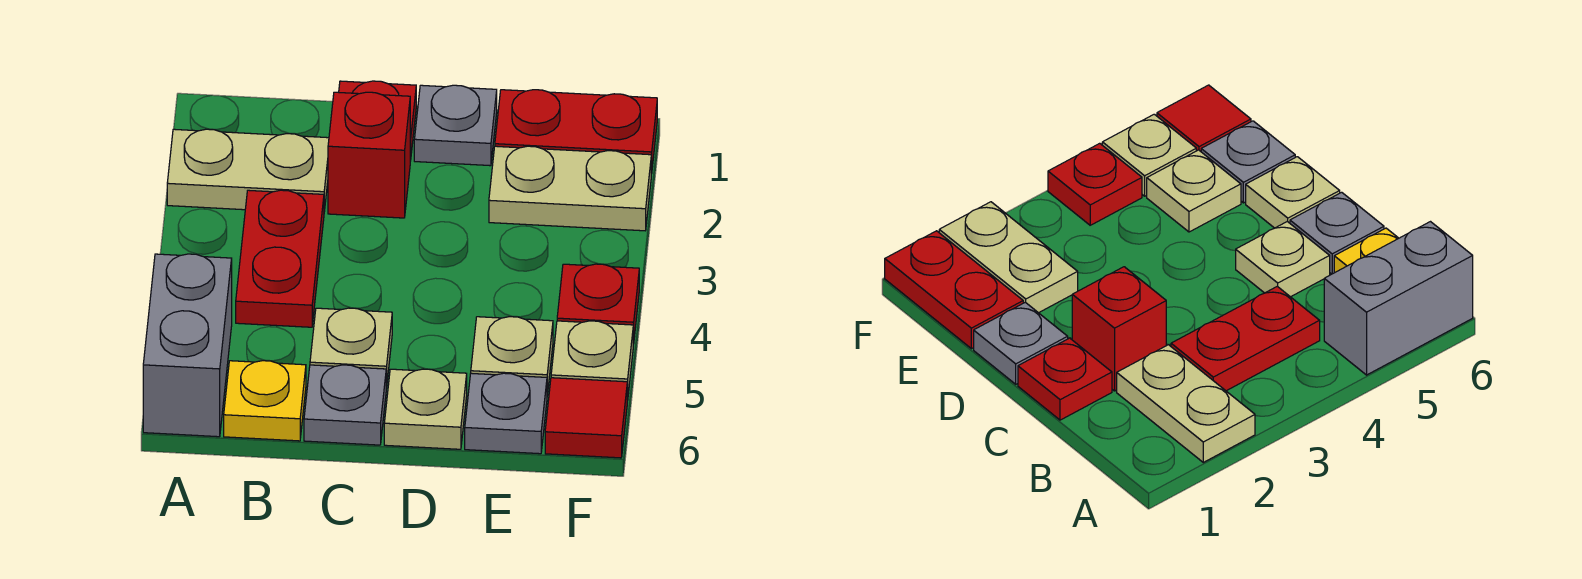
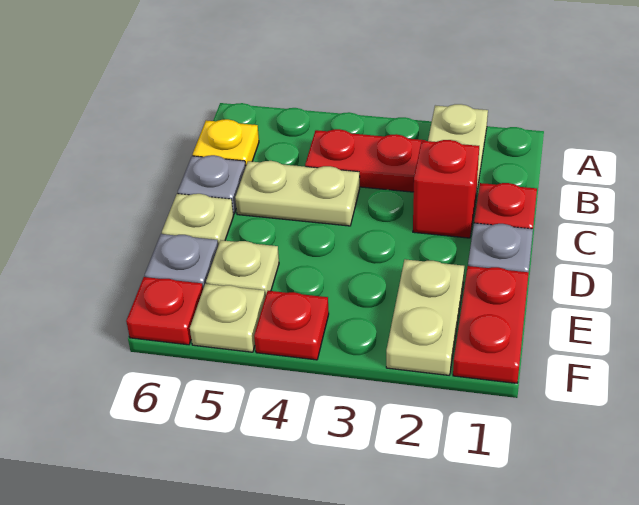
grey brick A5:A6 level 1 -> none
tan plate C5 level 1 -> tan plate C4:C5 level 1
red tile F6 level 1 -> red plate F6 level 1

